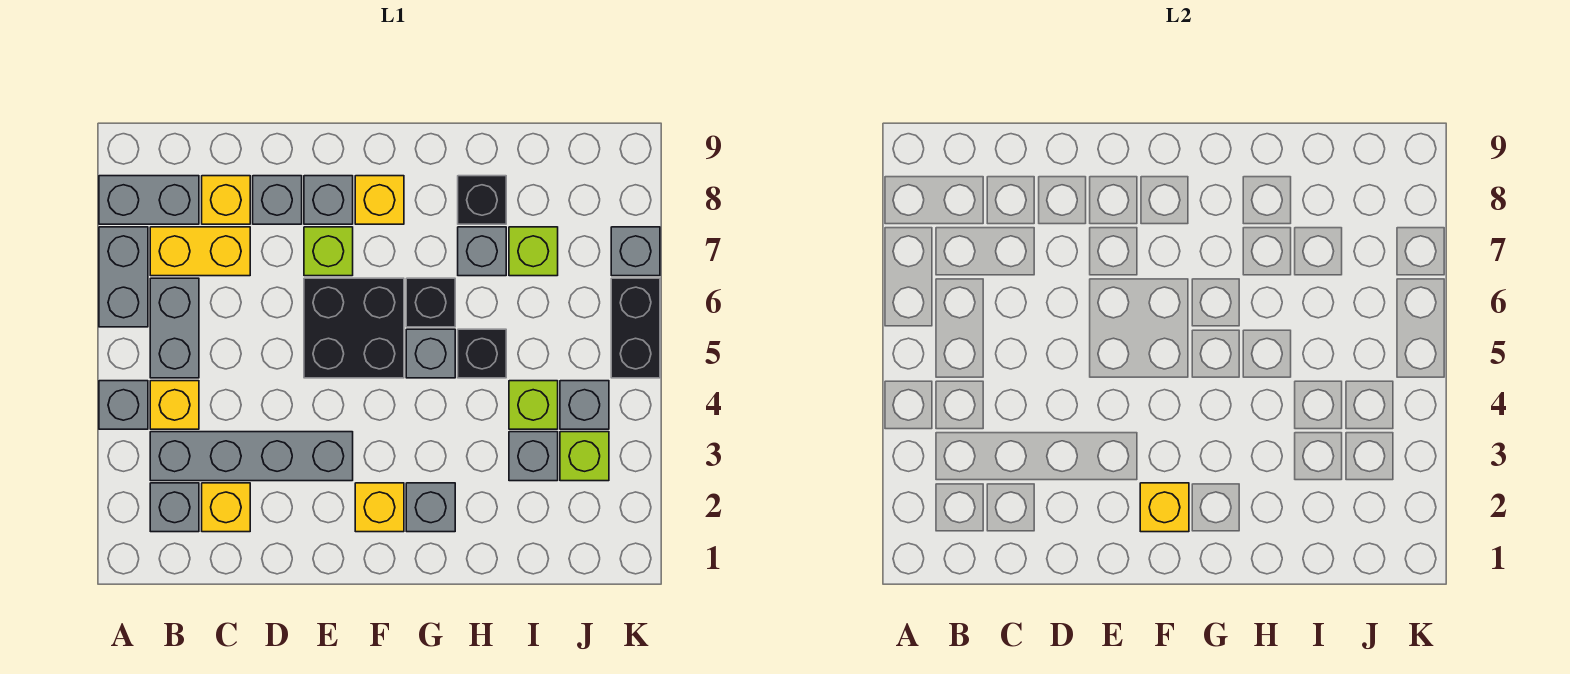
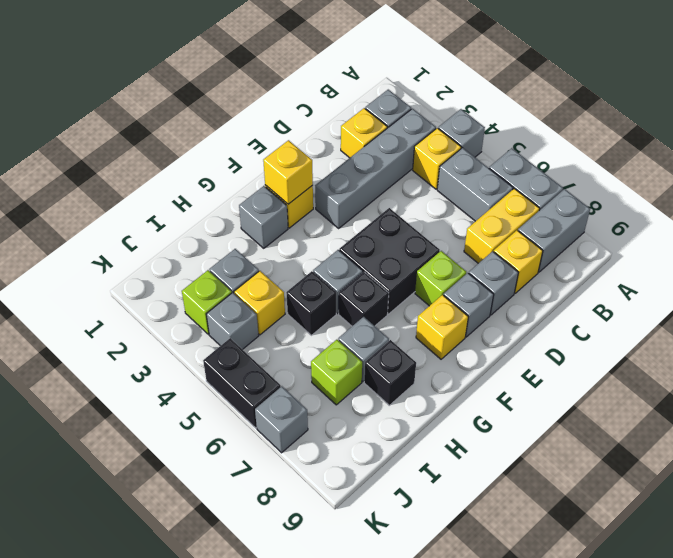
lime brick I4 level 1 -> yellow brick I4 level 1

